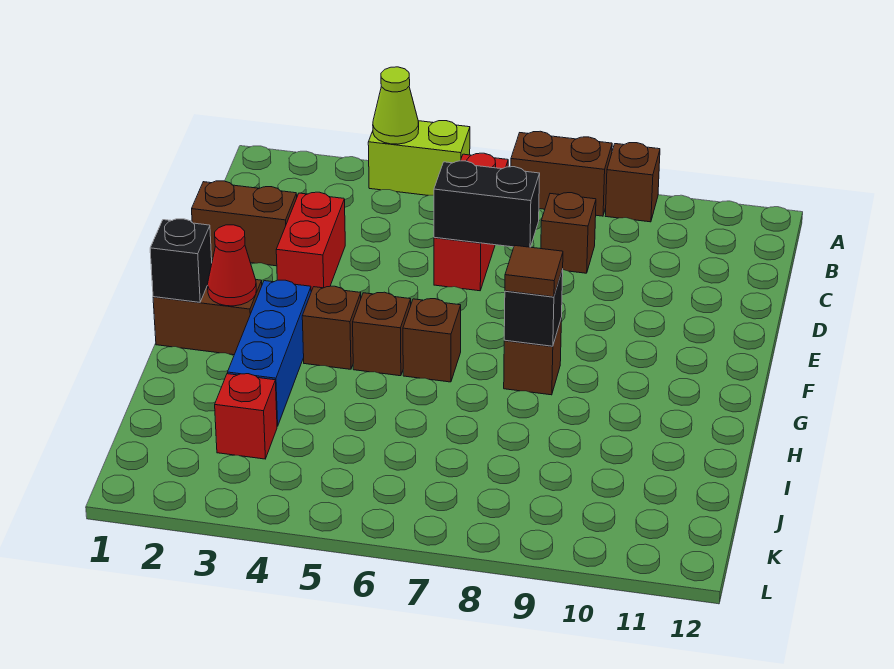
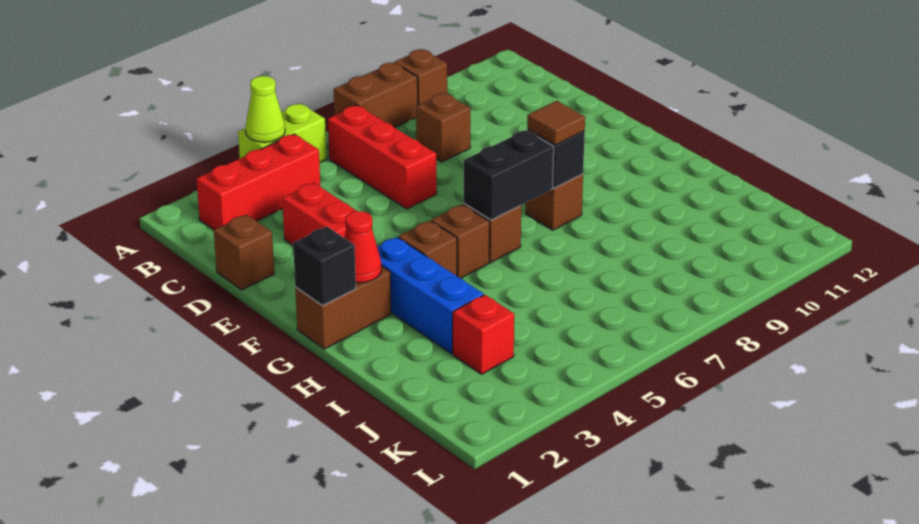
none -> red brick B2:B4 level 1
brown brick D1:D2 level 1 -> brown brick D1 level 1
black brick D6:D7 level 2 -> black brick G6:G7 level 2

